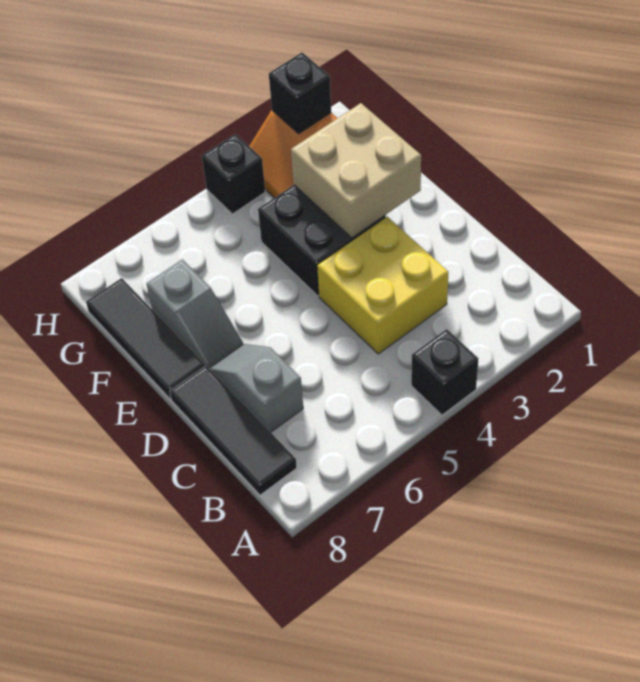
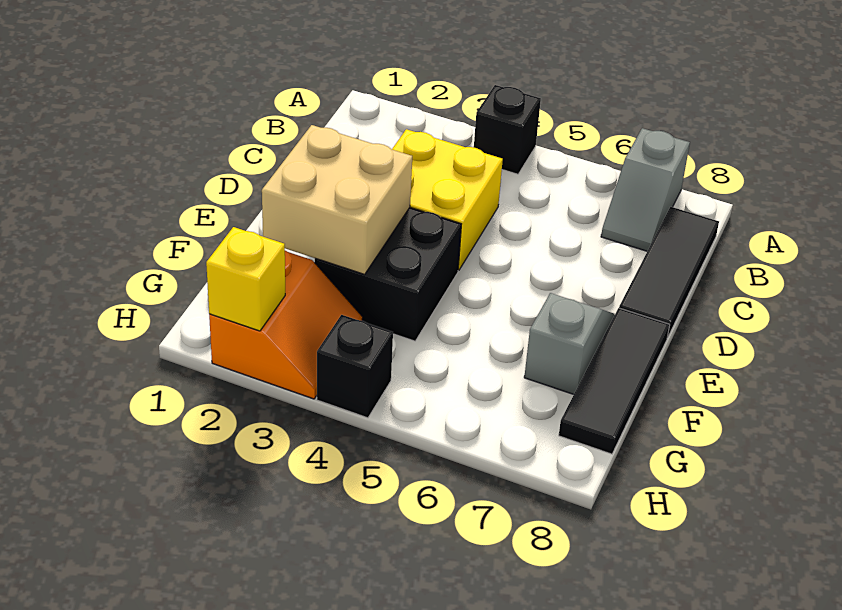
grey slope C7:D7 level 1 top C -> grey slope A7:B7 level 1 top A
black brick H2 level 2 -> yellow brick H2 level 2

